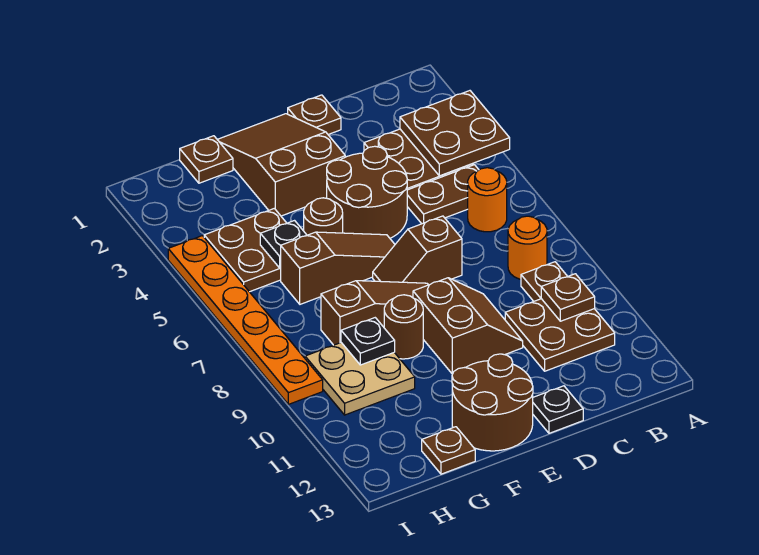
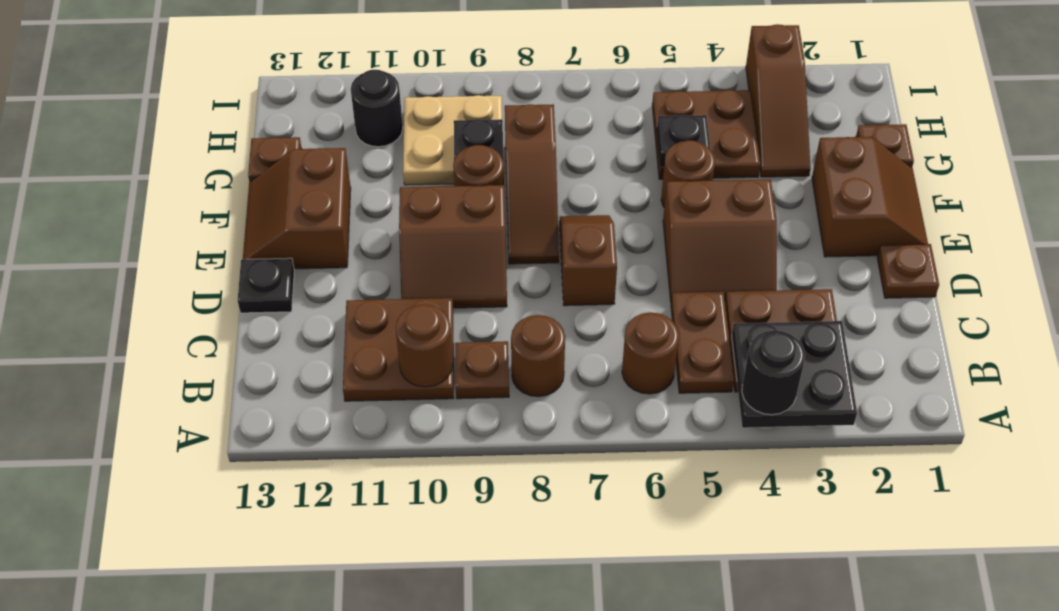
brown plate A3:B4 level 2 -> black plate A3:B4 level 2
none -> black round brick A4 level 3
orange round brick B6 level 1 -> brown round brick B6 level 1
orange round brick B8 level 1 -> brown round brick B8 level 1
brown plate B10 level 2 -> brown round brick B10 level 2
brown round brick D4:E5 level 1 -> brown slope D4:E5 level 1 top E
brown slope E1:F3 level 1 top 3 -> brown slope E1:F2 level 1 top 2
brown slope E6:G6 level 1 top G -> brown slope G3:I3 level 1 top I
brown round brick E12:F13 level 1 -> brown slope E12:F13 level 1 top 12
none -> black round brick H11 level 1
orange plate I4:I9 level 1 -> none

